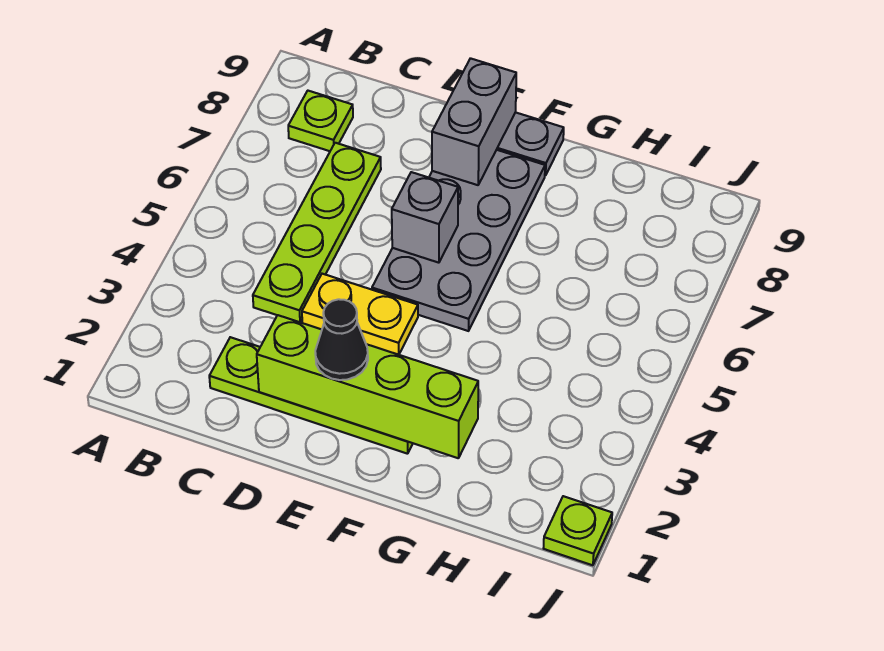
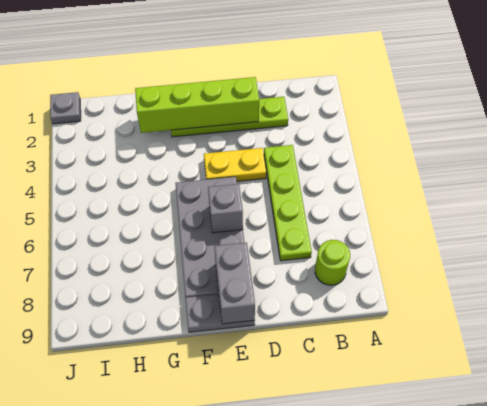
lime plate B8 level 1 -> lime round brick B8 level 1
black cone E2 level 3 -> none
lime plate J1 level 1 -> grey plate J1 level 1

